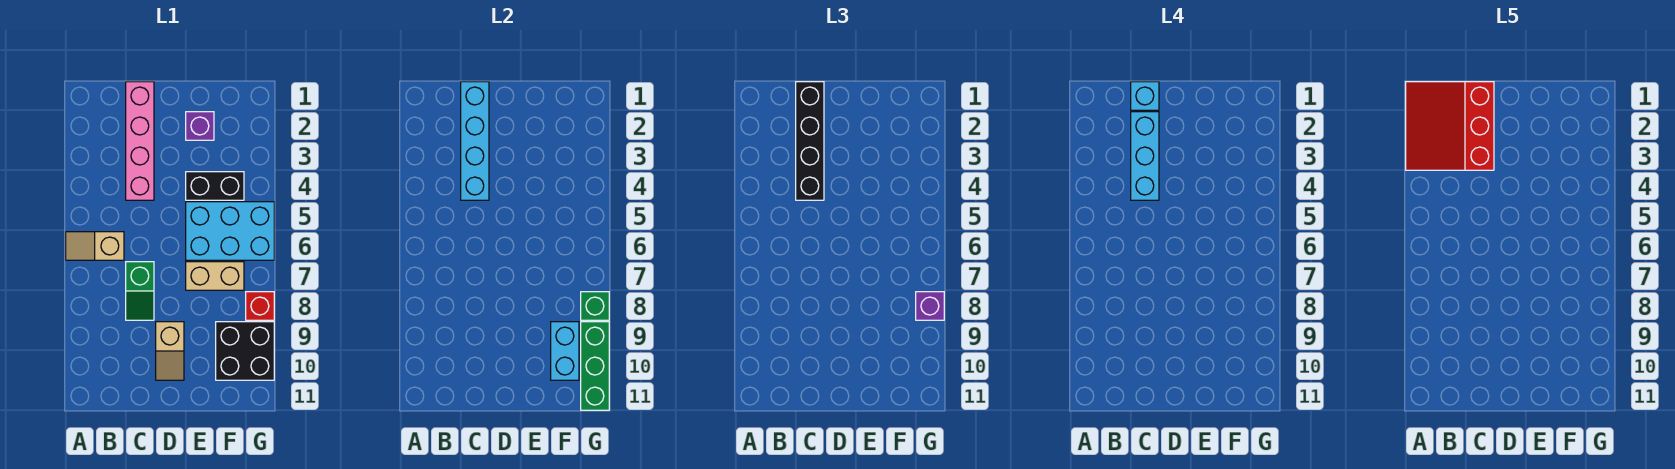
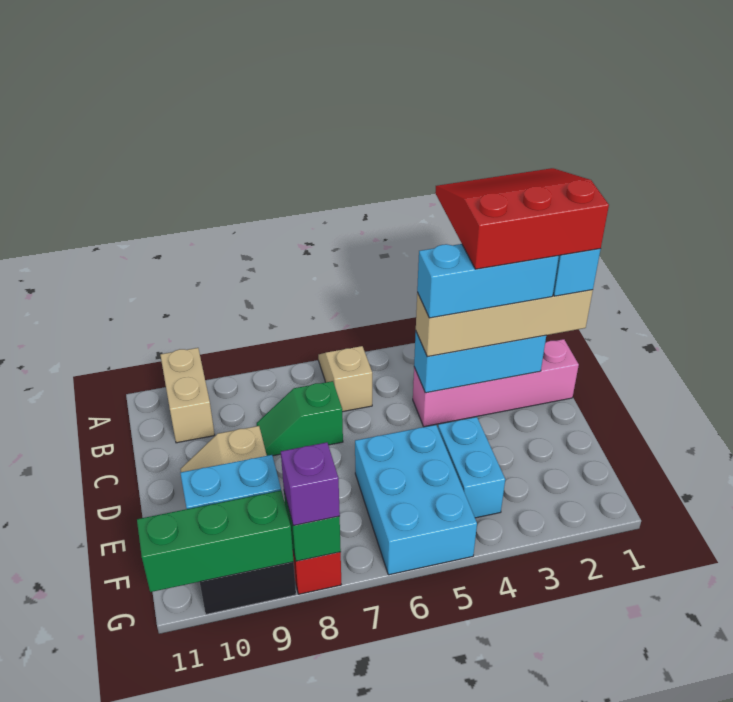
cyan brick C1:C4 level 2 -> cyan brick C2:C4 level 2
black brick C1:C4 level 3 -> tan brick C1:C4 level 3
purple brick E2 level 1 -> none
black brick E4:F4 level 1 -> cyan brick E4:F4 level 1
tan brick E7:F7 level 1 -> tan brick A10:B10 level 1

